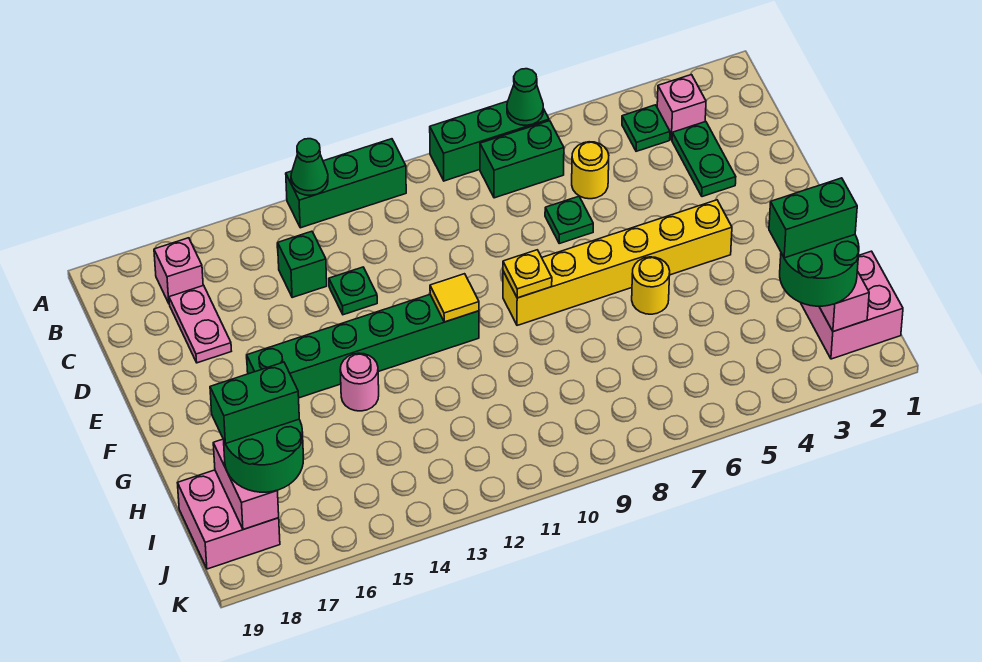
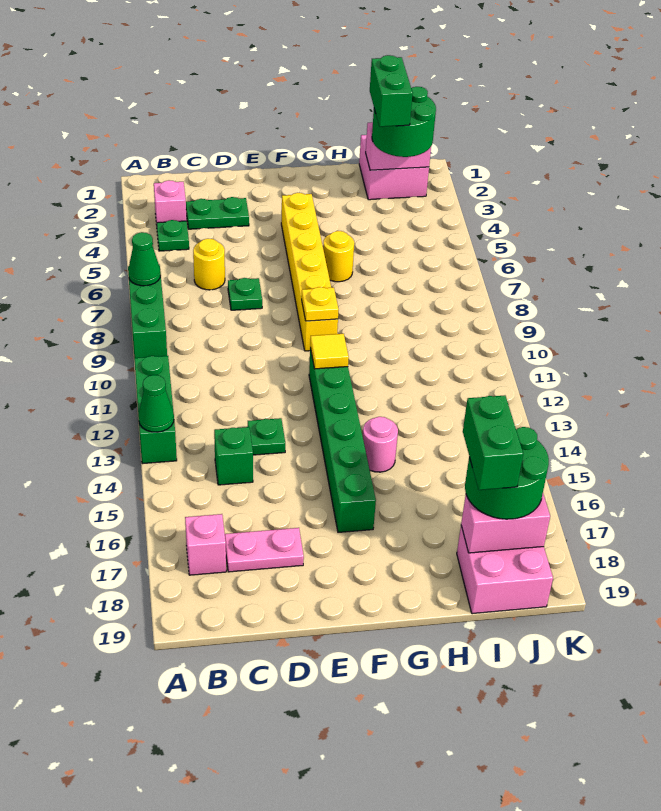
green brick B7:B8 level 1 -> none

